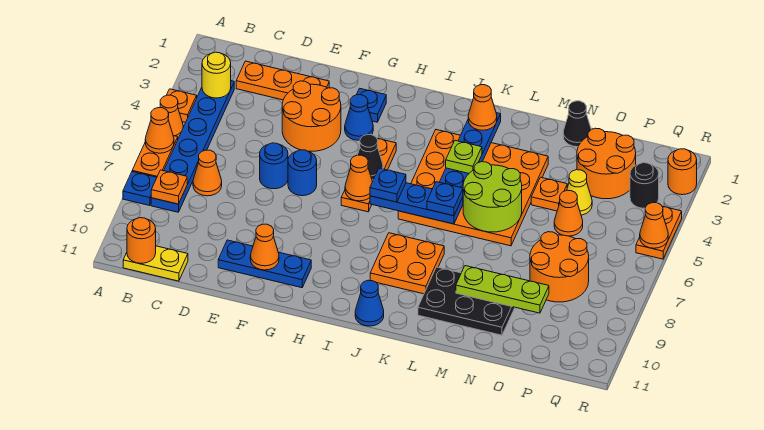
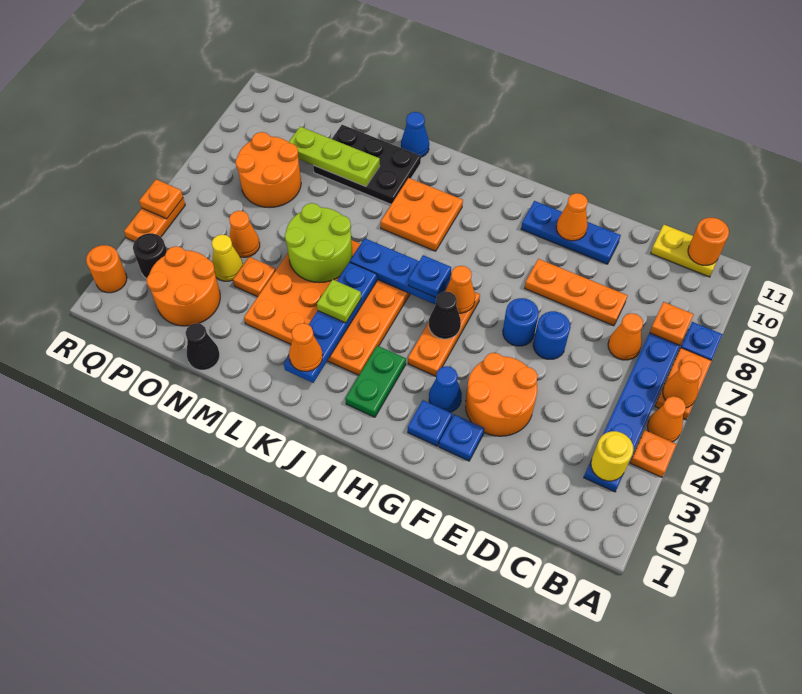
orange plate C2:E2 level 1 -> orange plate D8:F8 level 1
none -> green plate I2:I3 level 1
blue cone J11 level 1 -> blue cone L11 level 1
blue plate K6 level 3 -> blue plate F2 level 1
orange cone R5 level 2 -> orange plate R5 level 2

